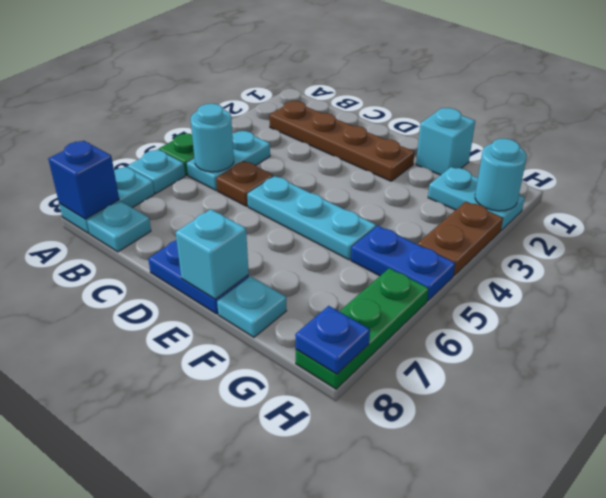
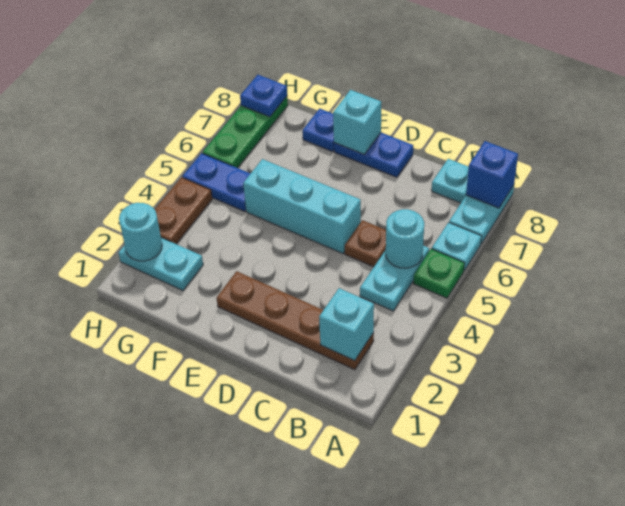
cyan plate D5:F5 level 1 -> cyan brick D5:F5 level 1
cyan brick F1 level 1 -> cyan brick B2 level 2
cyan plate F8 level 1 -> blue plate F8 level 1

